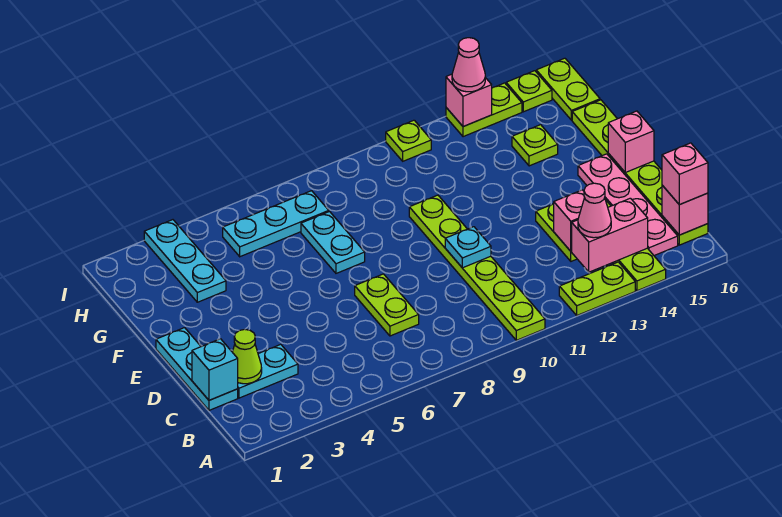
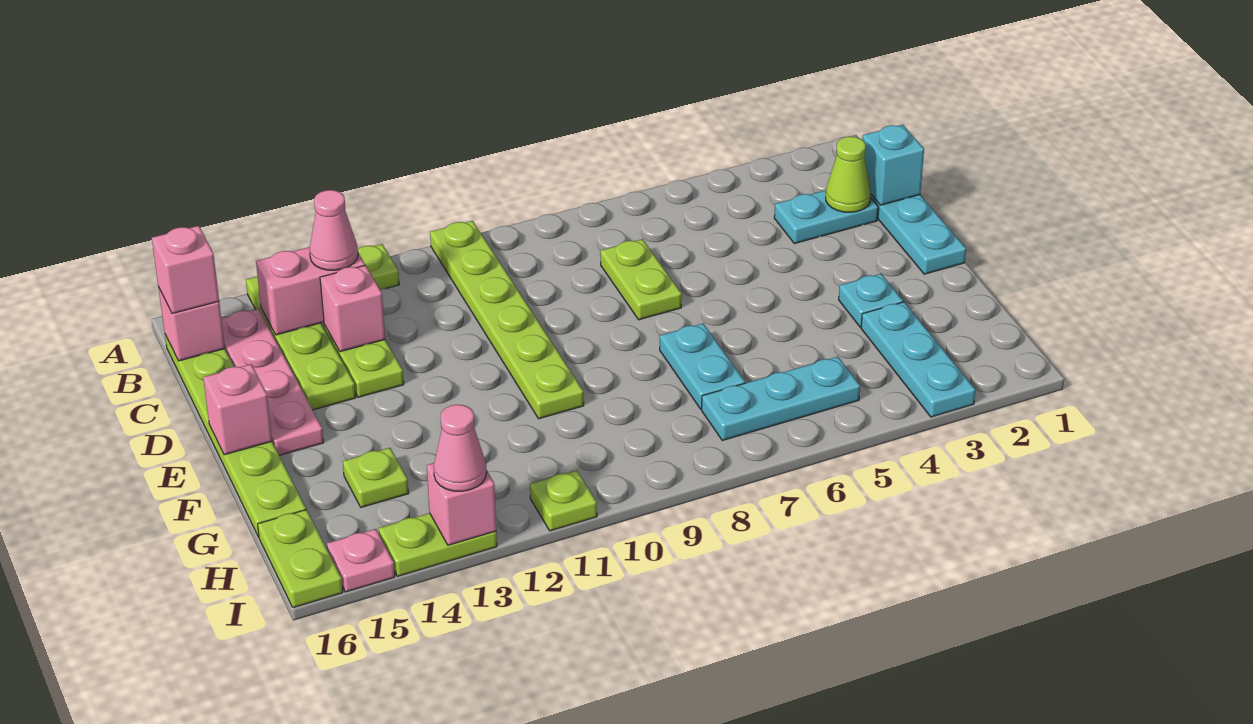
cyan plate D10 level 2 -> cyan plate F3 level 1
lime plate I15 level 1 -> pink plate I15 level 1

